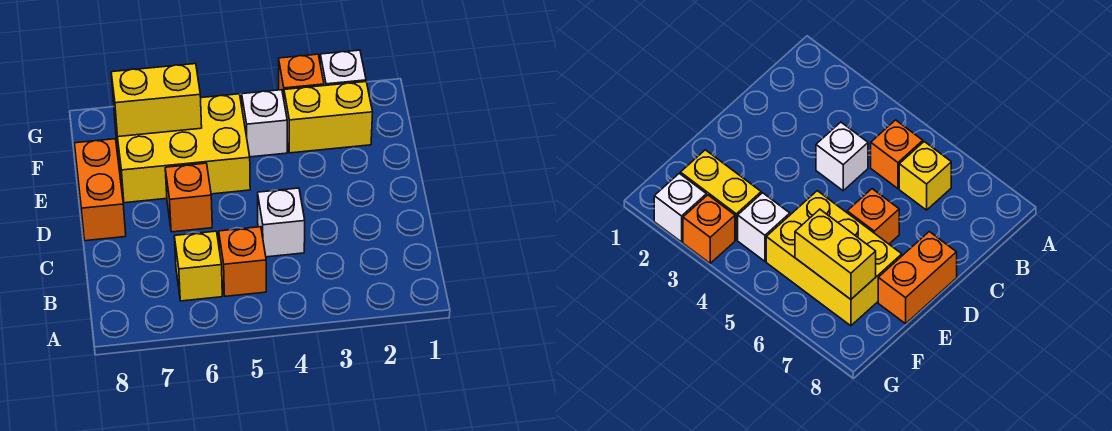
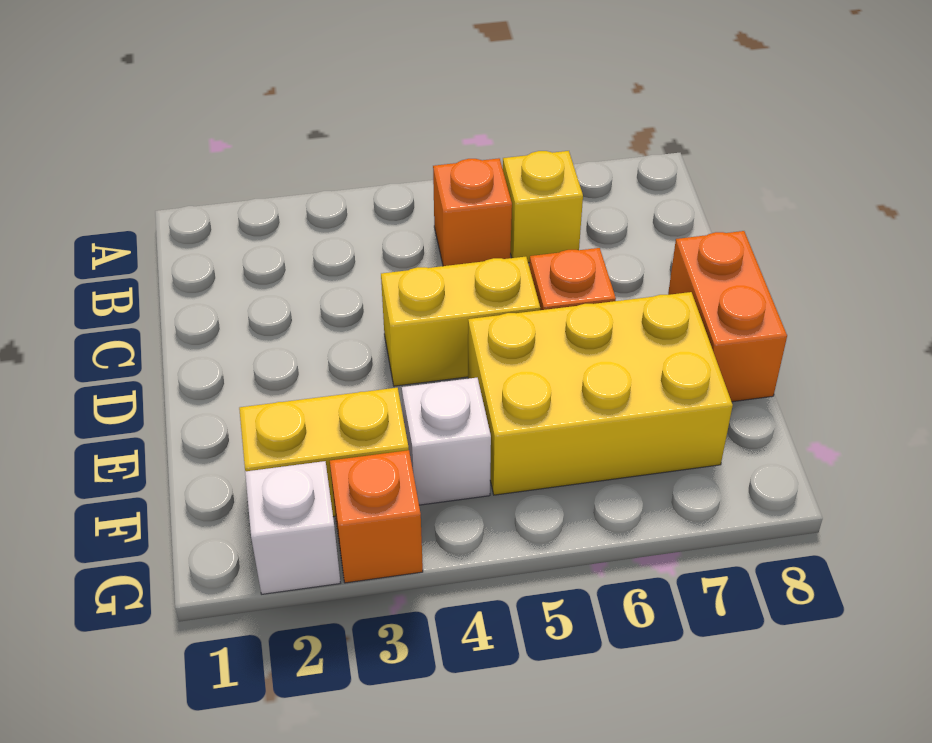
white brick C4 level 1 -> none
yellow brick F6:F7 level 2 -> yellow brick D4:D5 level 1

